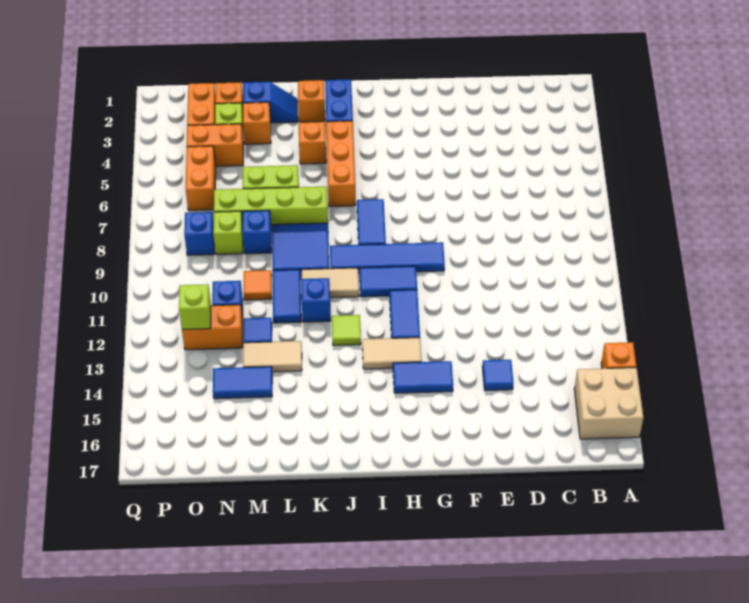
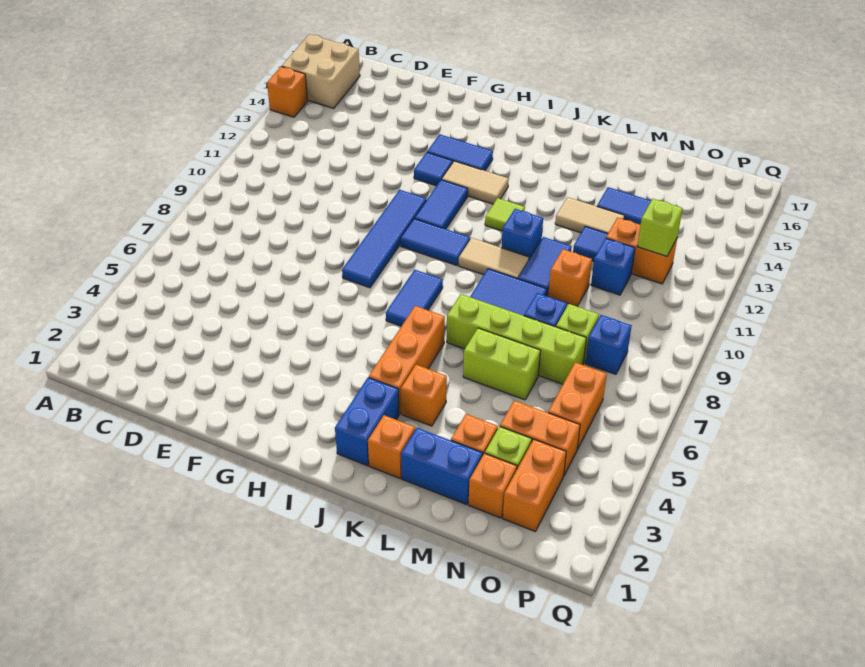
blue tile E14 level 1 -> blue tile G13 level 1
blue tile G9:J9 level 1 -> blue tile G8:G11 level 1
blue slope L2:M2 level 1 top M -> blue brick L2:M2 level 1
orange tile M10 level 1 -> orange brick M10 level 1

